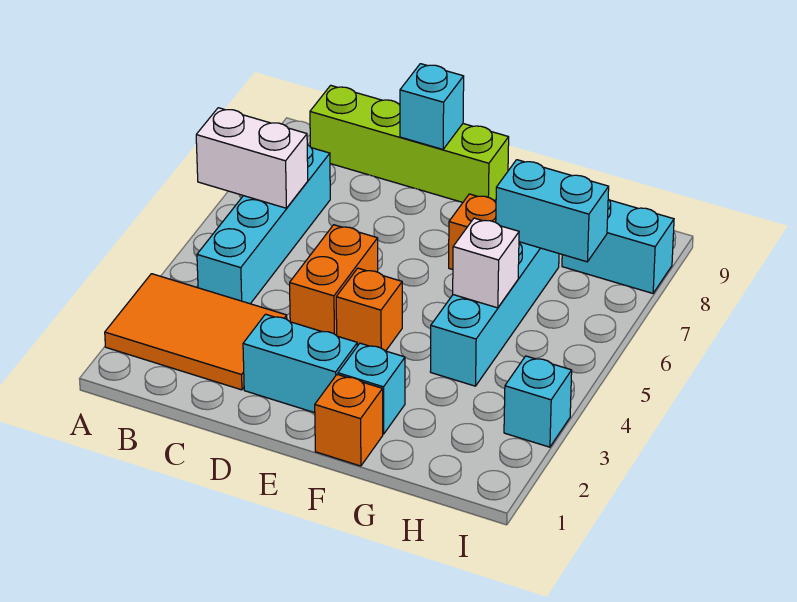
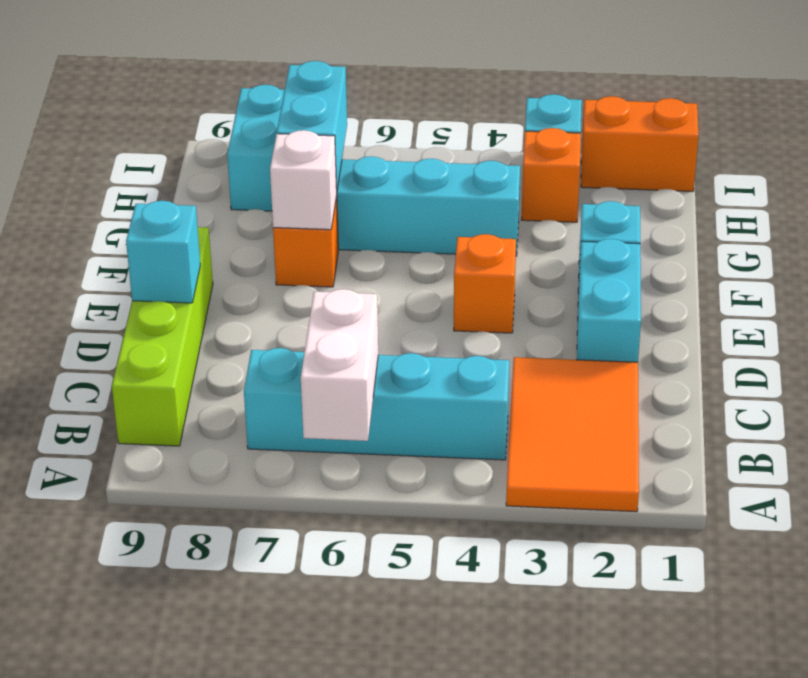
orange brick D4:D5 level 1 -> orange brick I1:I2 level 1
orange brick F1 level 1 -> orange brick H3 level 1
white brick G5 level 2 -> white brick F7 level 2

